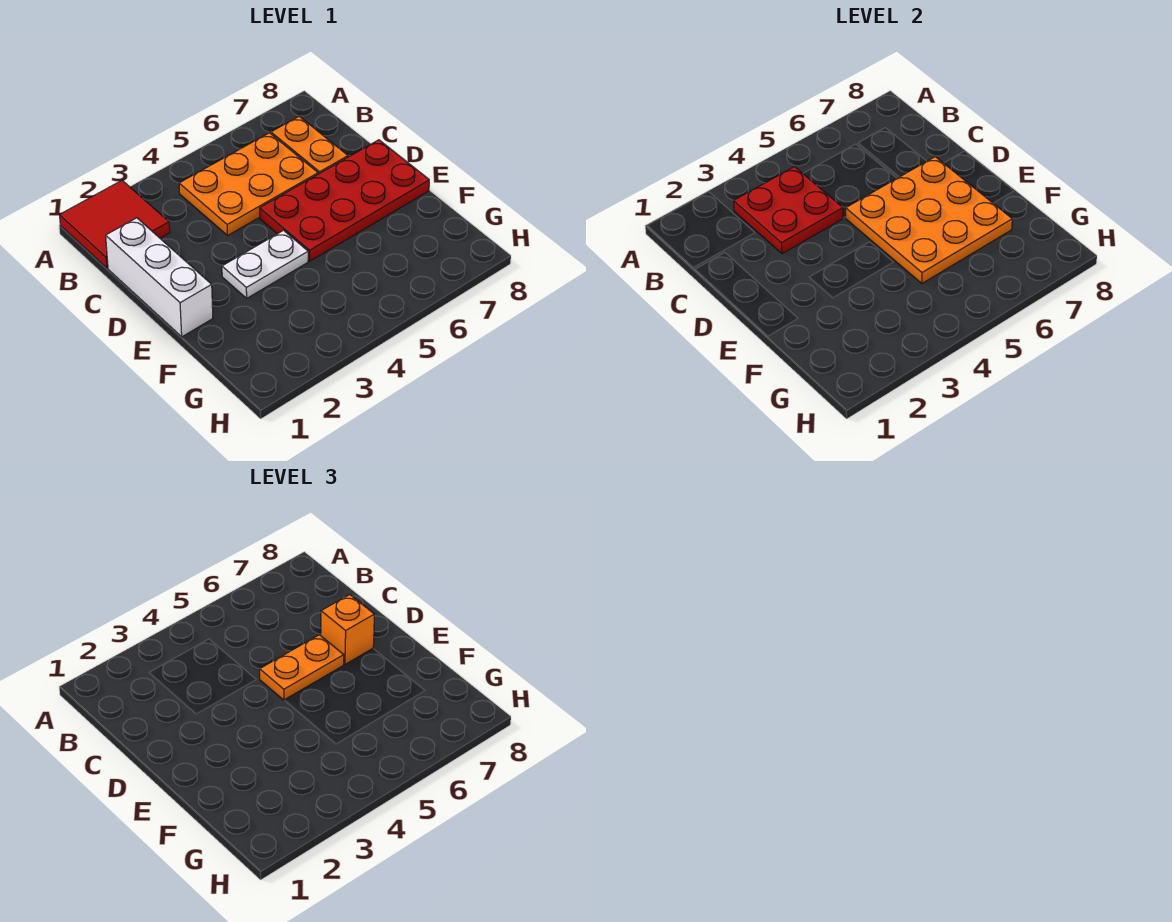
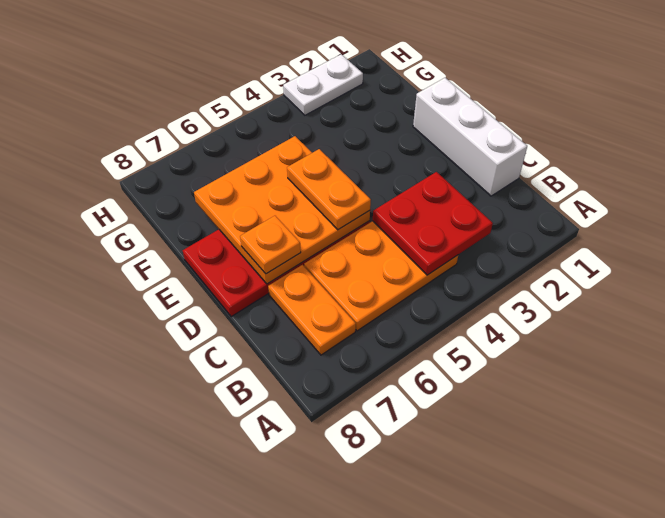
red tile A1:B2 level 1 -> none
orange plate D5:D6 level 3 -> orange plate D5:E5 level 3
orange brick D7 level 3 -> orange plate D7 level 3
white plate E3:E4 level 1 -> white plate H2:H3 level 1

